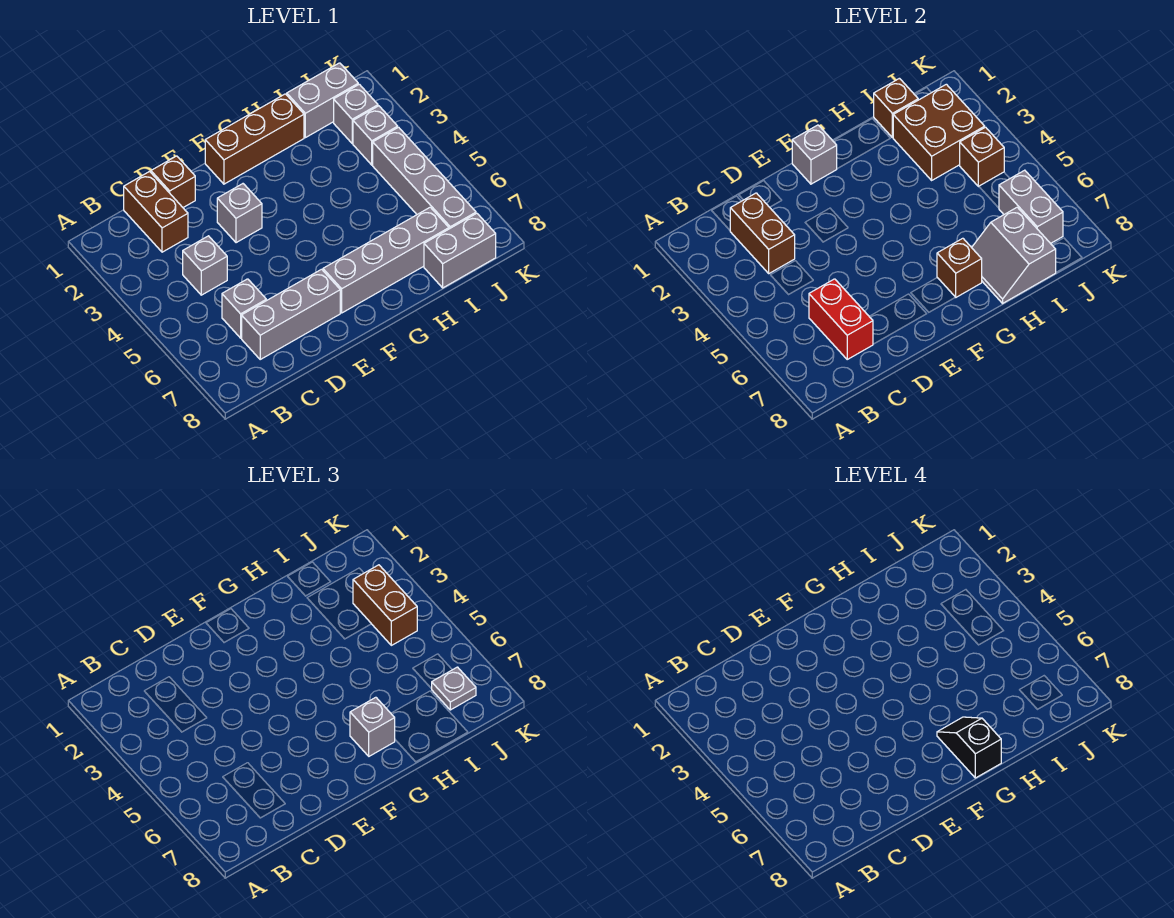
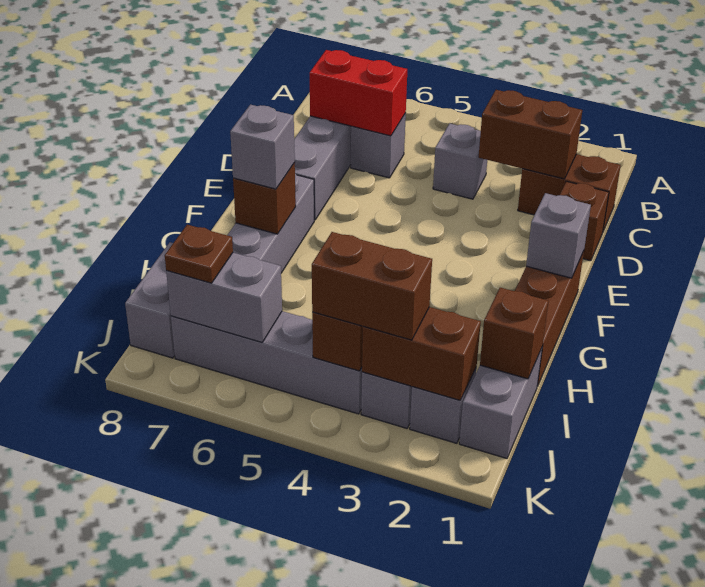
grey brick E3 level 1 -> none
black slope G7:G8 level 4 top 8 -> none
grey slope H7:I8 level 2 top I -> none
brown brick I2:J3 level 2 -> brown brick J2:J3 level 2
grey plate J7 level 3 -> brown plate J7 level 3

